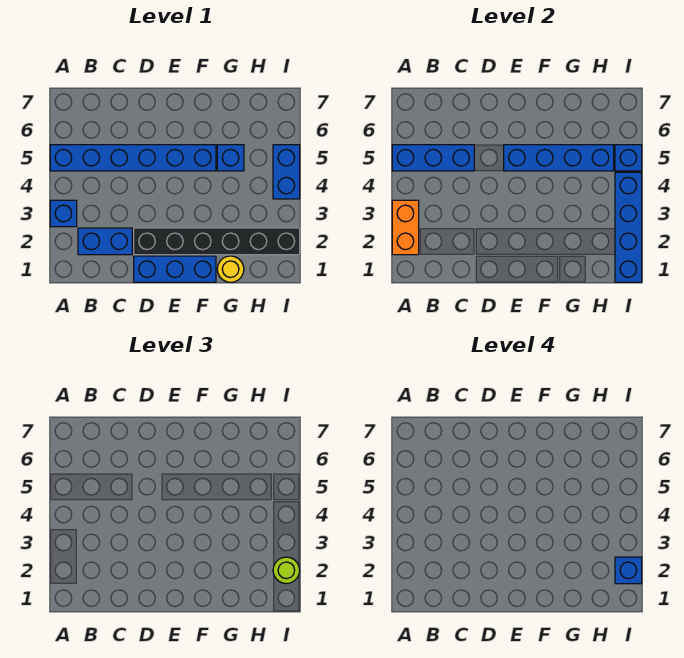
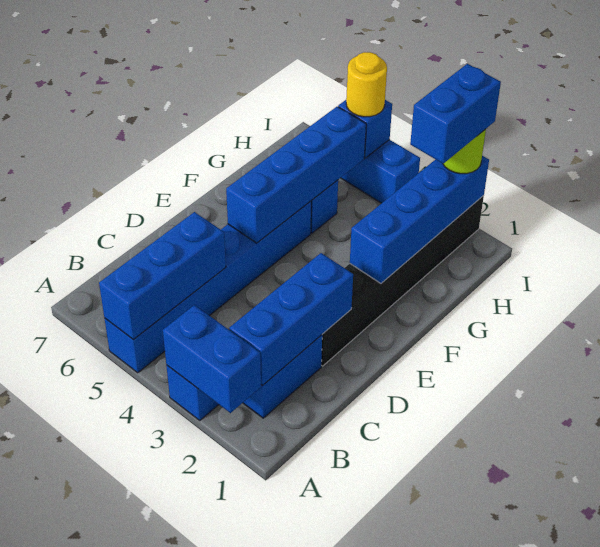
orange brick A2:A3 level 2 -> blue brick A2:A3 level 2
blue brick D1:F1 level 1 -> blue brick B2:D2 level 2
yellow round brick G1 level 1 -> yellow round brick I5 level 3
blue brick I1:I4 level 2 -> blue brick F2:I2 level 2
blue brick I2 level 4 -> blue brick H2:I2 level 4

